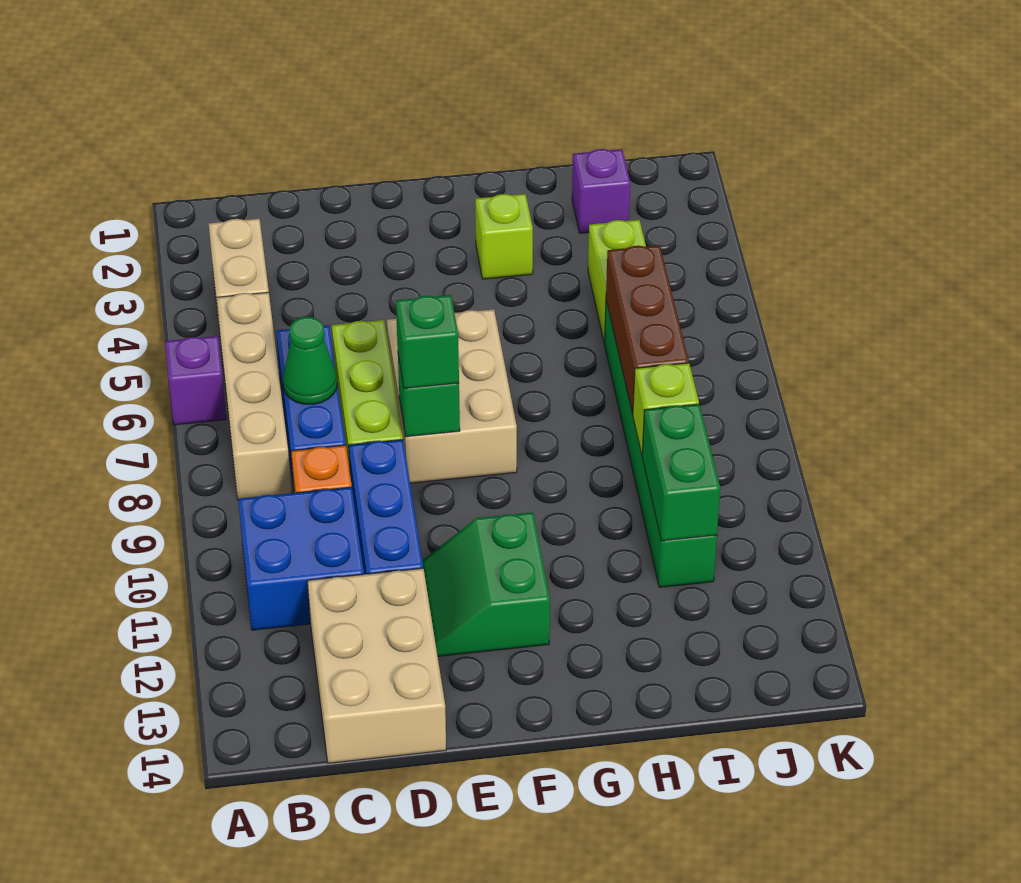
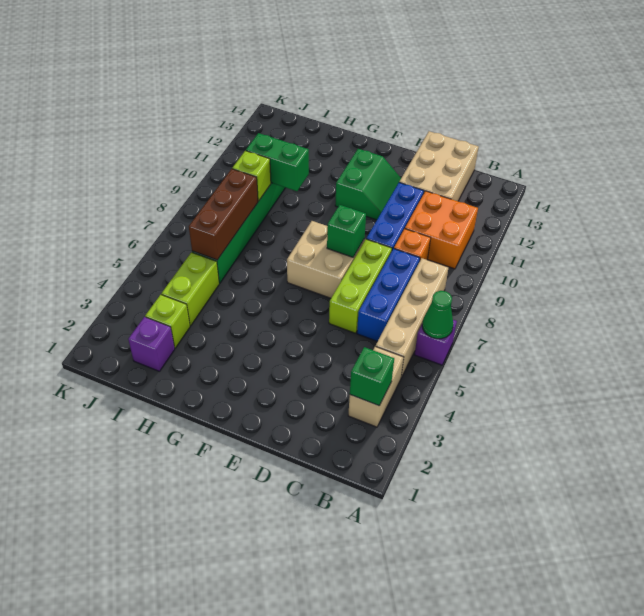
blue brick B10:C11 level 1 -> orange brick B10:C11 level 1
green cone C7 level 2 -> green cone A6 level 2
tan brick E6:F8 level 1 -> tan brick E7:F8 level 1
green brick E8 level 3 -> green brick B3 level 2
lime brick G3 level 1 -> lime brick I3 level 1
green brick I10:I11 level 2 -> green brick H10:I10 level 2

